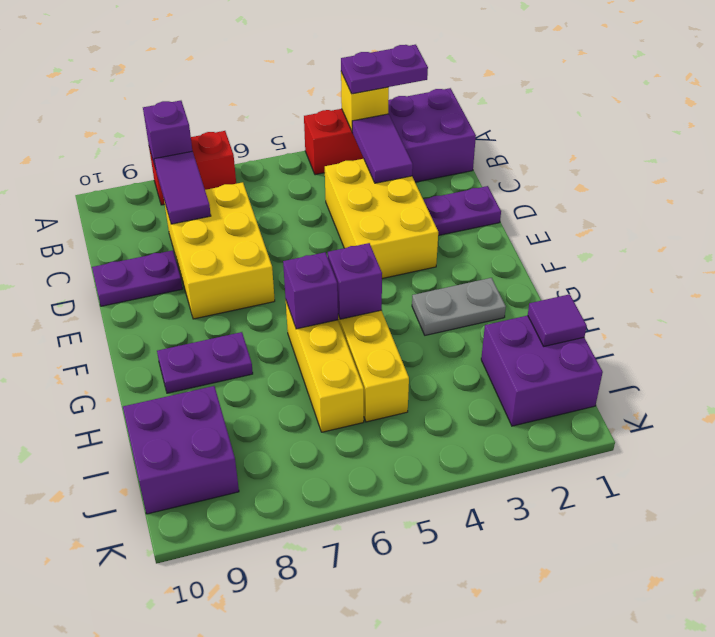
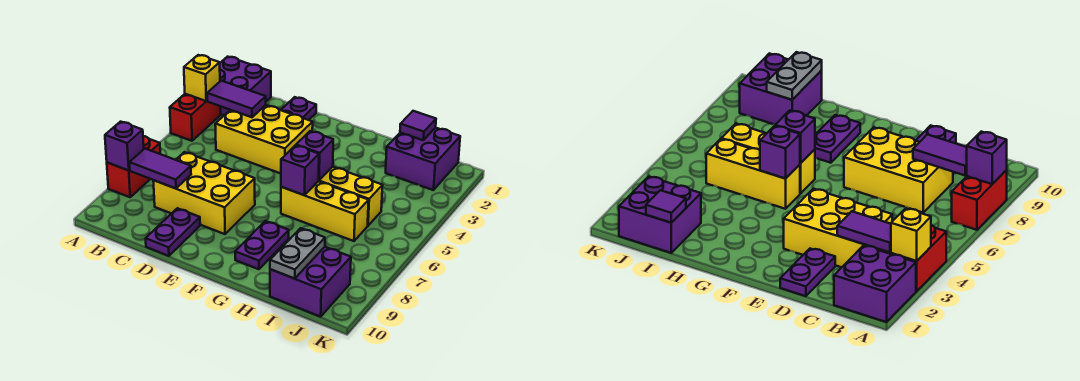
purple plate A2:A3 level 3 -> none
grey plate G2:G3 level 1 -> grey plate I9:I10 level 2

